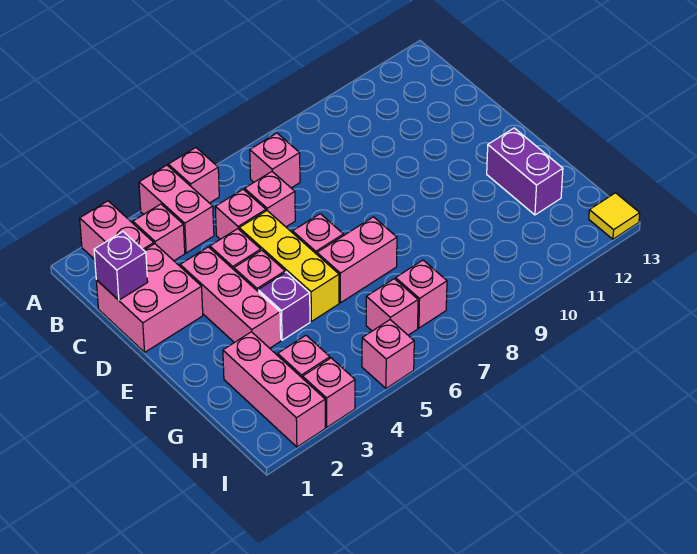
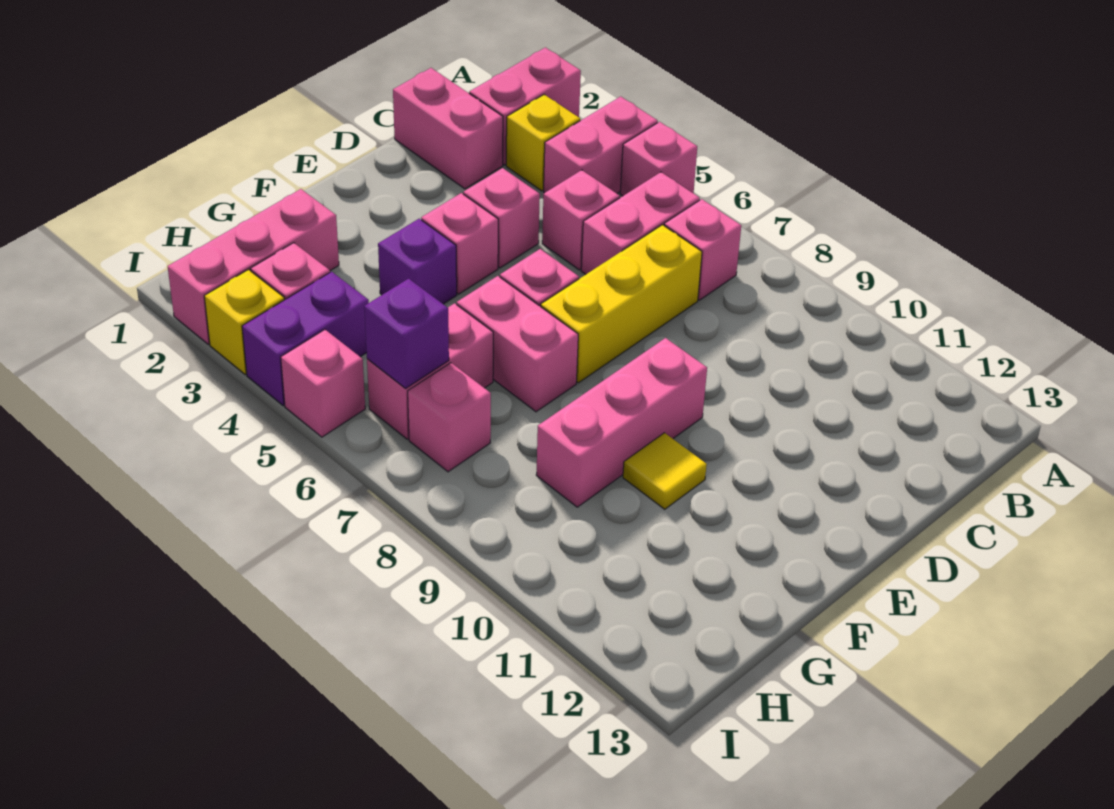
pink brick B3 level 1 -> yellow brick B3 level 1
pink brick C1:D2 level 1 -> pink brick C1:C2 level 1
purple brick C1 level 2 -> purple brick H6 level 2
pink brick C6 level 1 -> pink brick B6:C6 level 1
pink brick D3:F3 level 1 -> pink brick E9:G9 level 1
yellow brick D5:F5 level 1 -> yellow brick C7:E7 level 1
purple brick F12:G12 level 1 -> purple brick H4:I4 level 1
pink brick H6 level 1 -> pink brick G6:H6 level 1
pink brick I3 level 1 -> yellow brick I3 level 1
yellow tile I13 level 1 -> yellow tile F10 level 1

